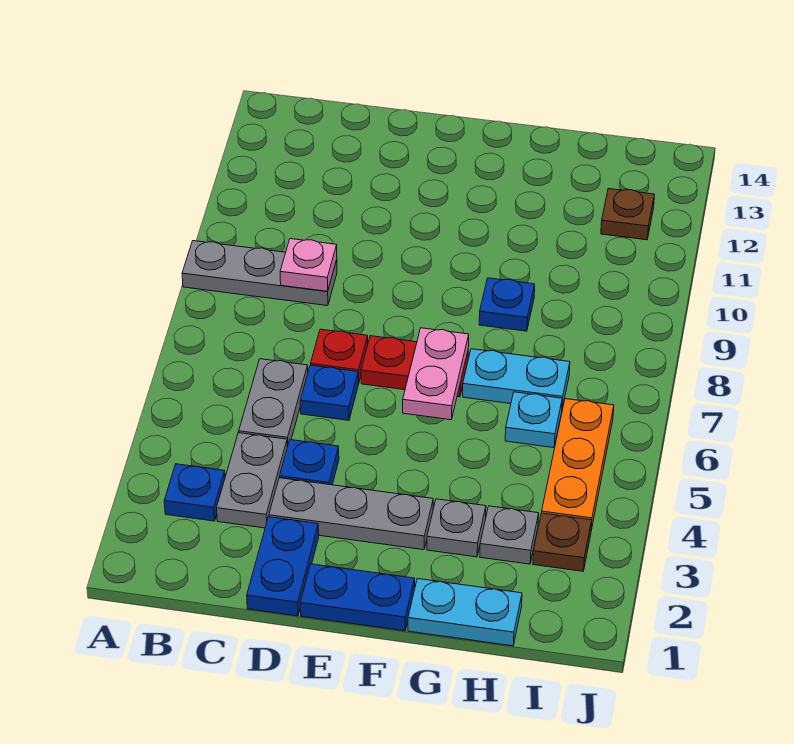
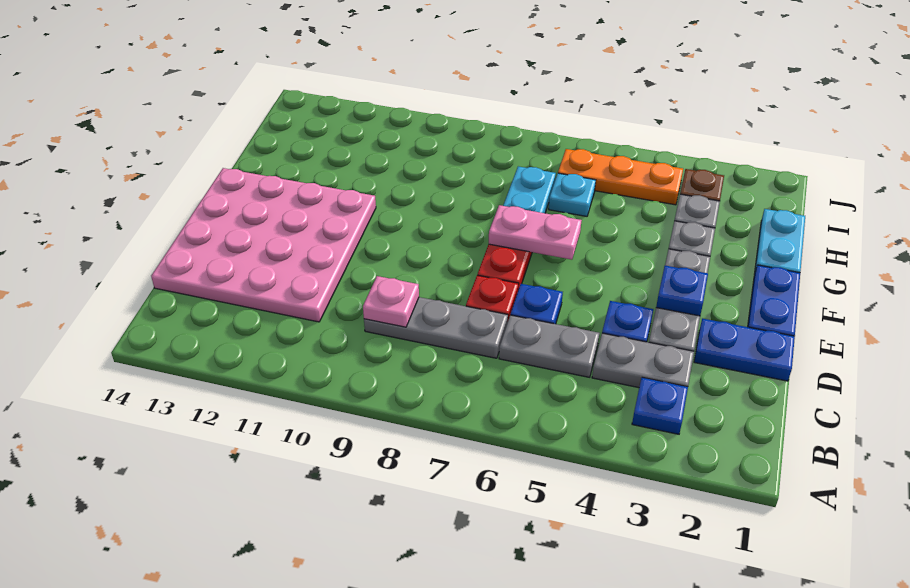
grey plate A9:C9 level 1 -> grey plate C7:C9 level 1
none -> pink plate C11:F14 level 1
blue plate G9 level 1 -> blue plate E3 level 2
brown plate I12 level 1 -> none

